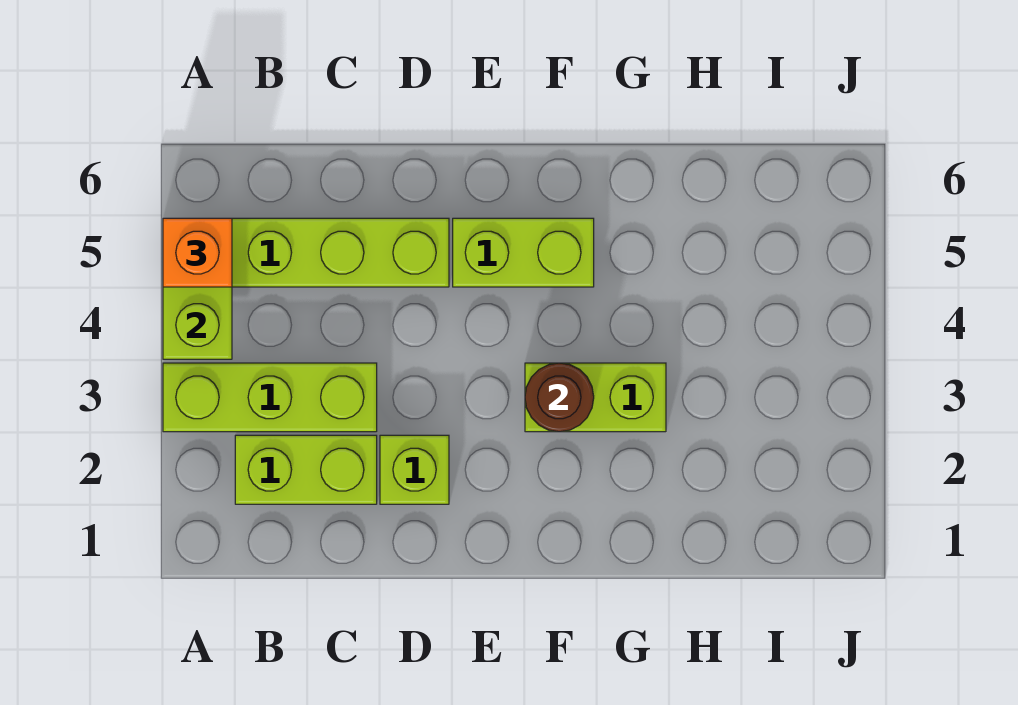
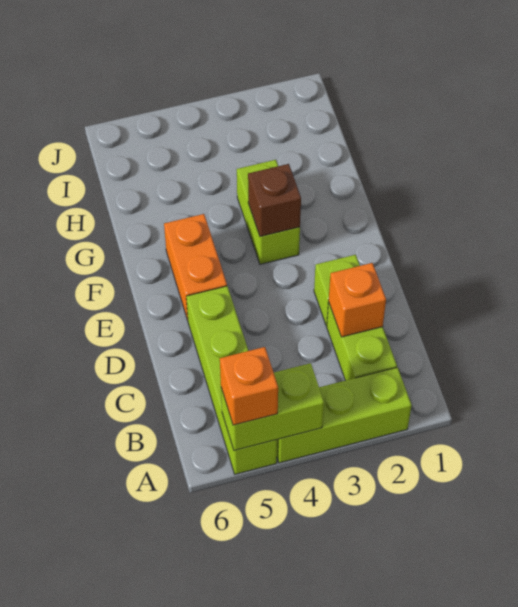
lime brick A3:C3 level 1 -> lime brick A2:A4 level 1
none -> orange brick C2 level 2
lime brick E5:F5 level 1 -> orange brick E5:F5 level 1
brown round brick F3 level 2 -> brown brick F3 level 2

